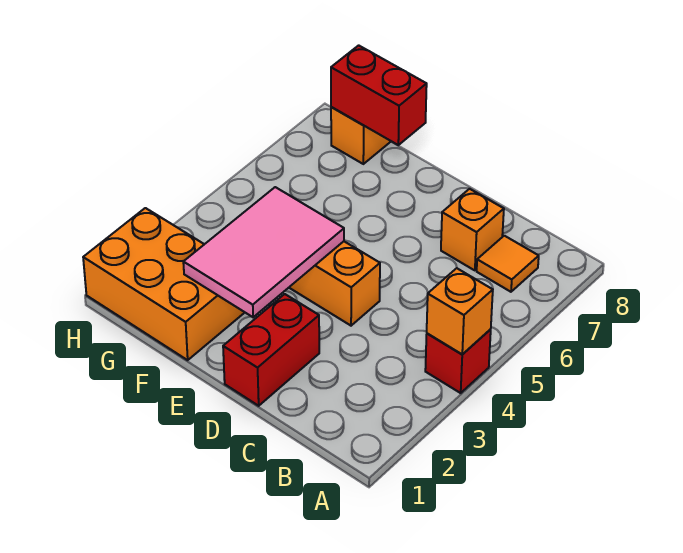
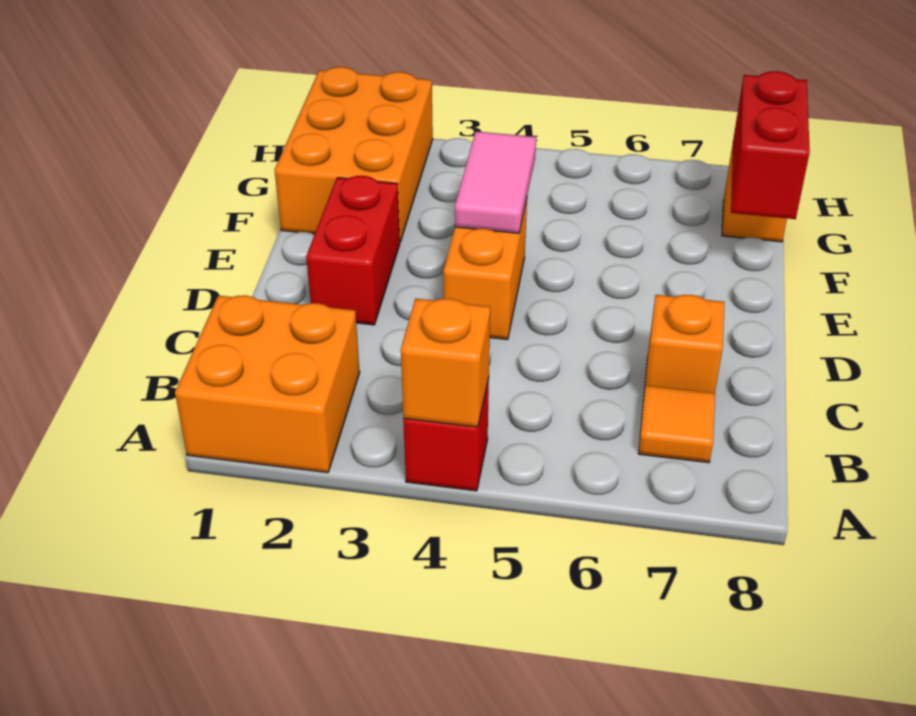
none -> orange brick A1:B2 level 1
red brick D1:D2 level 1 -> red brick D2:E2 level 1
pink tile E2:F4 level 2 -> pink tile E4:F4 level 2

